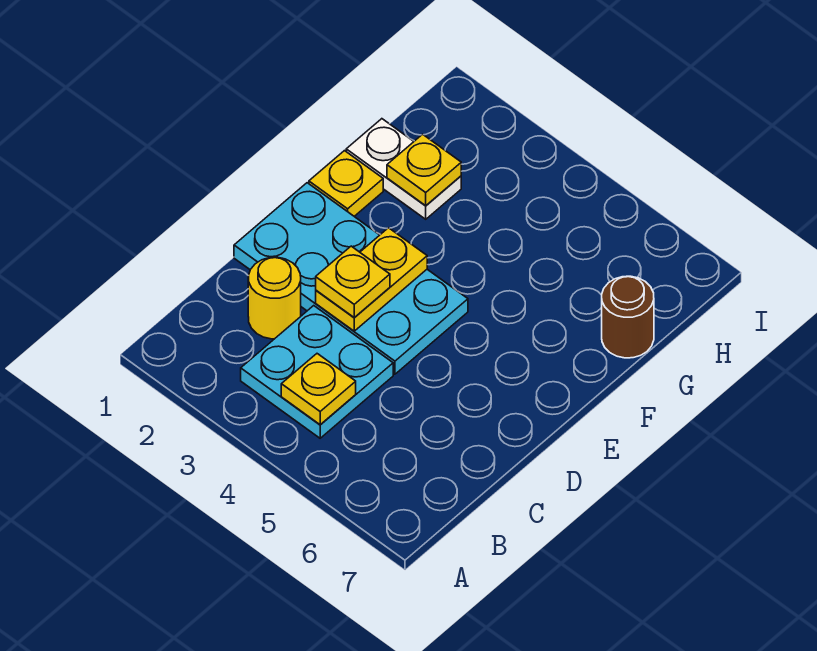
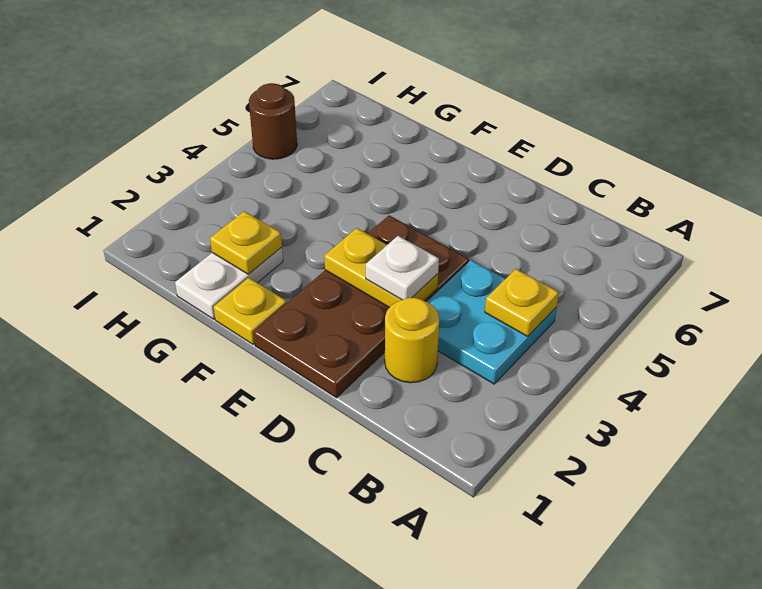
cyan plate D1:E4 level 1 -> brown plate D1:E4 level 1
yellow plate D3 level 3 -> white plate D3 level 3
brown round brick G7 level 1 -> brown round brick I5 level 1

